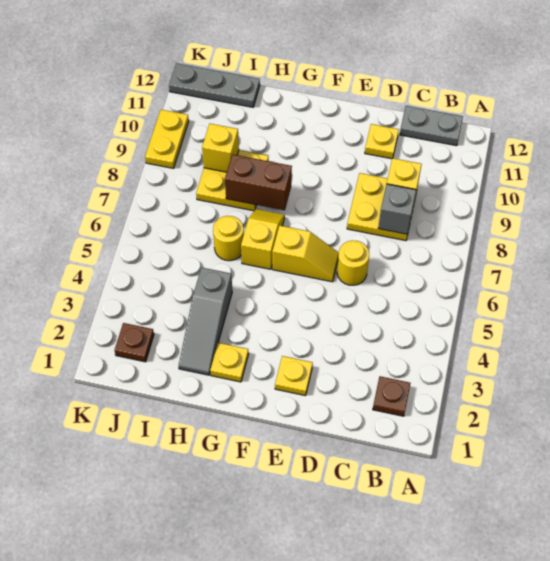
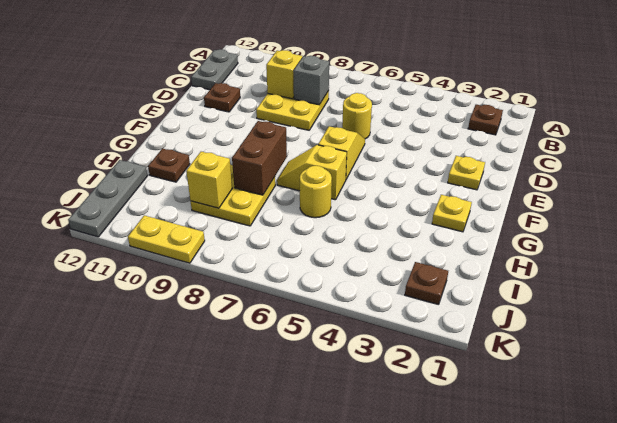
yellow plate D11 level 1 -> brown plate D11 level 1
grey slope H2:H4 level 1 top 4 -> none
none -> brown plate H11 level 1

